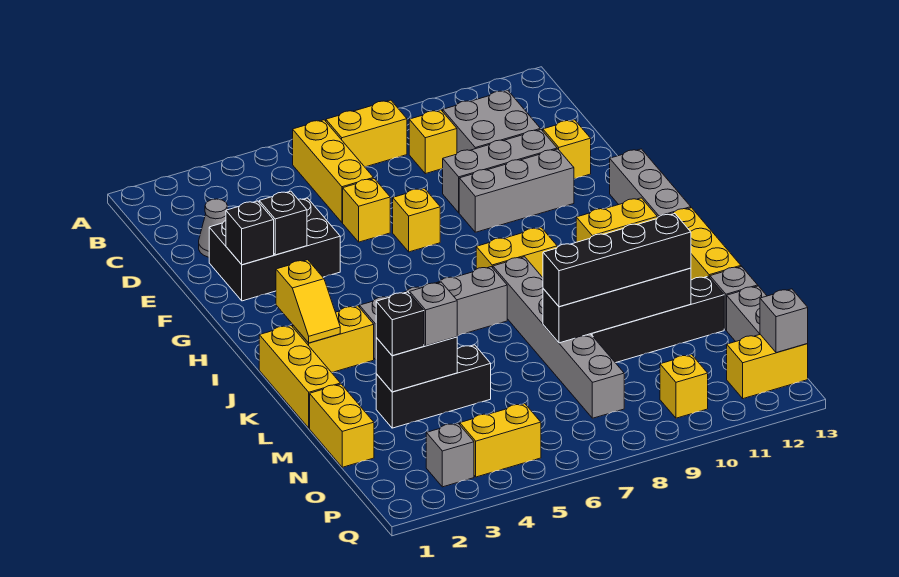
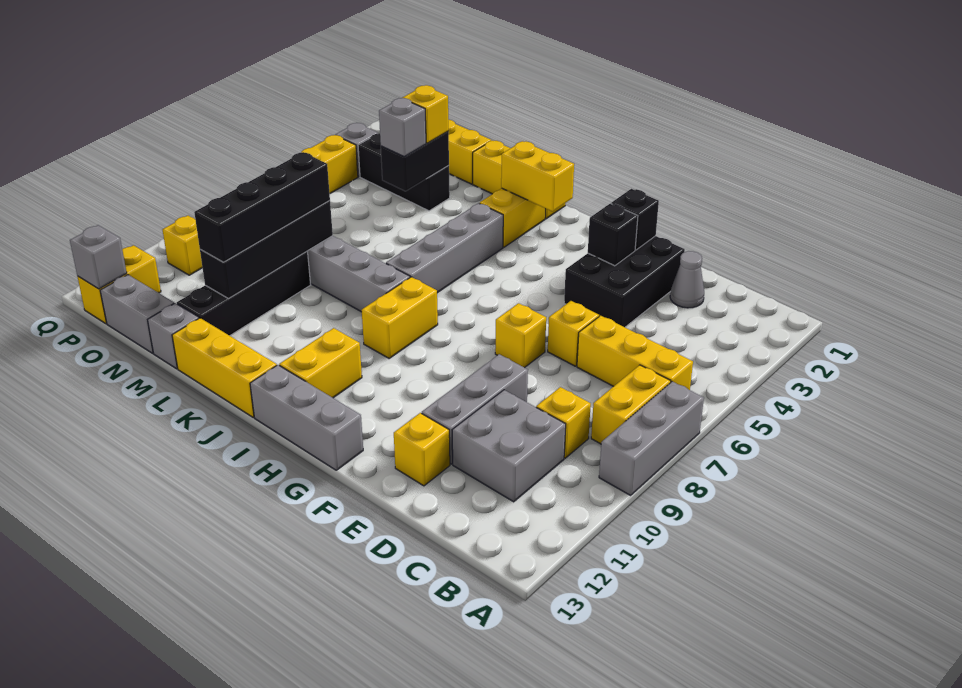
grey brick F9:F11 level 1 -> grey brick A7:A9 level 1
yellow slope I2:J2 level 2 top I -> yellow brick I2:J2 level 2
black brick M3:M5 level 1 -> black brick M3:O3 level 1
black brick M3 level 3 -> yellow brick M3 level 3

